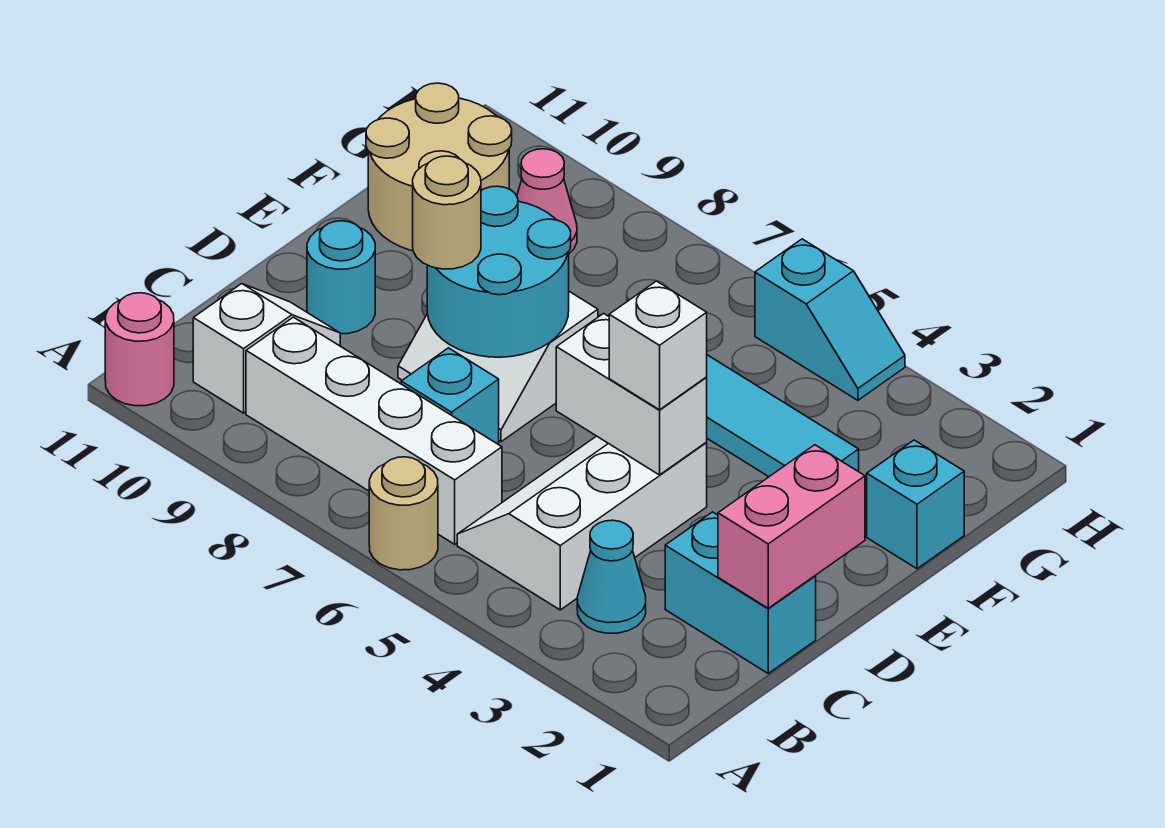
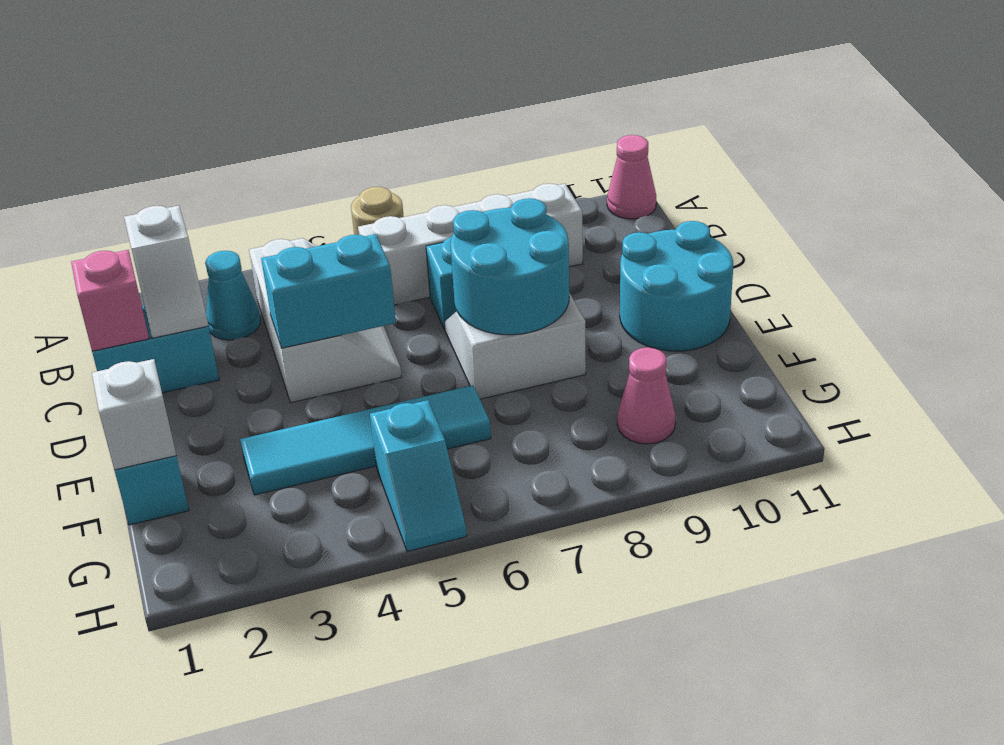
pink round brick A11 level 1 -> pink cone A11 level 1
white slope B10:C10 level 1 top B -> white slope B2:C2 level 2 top B
pink brick C1:D1 level 2 -> pink brick C1 level 2
white brick D4:D5 level 2 -> cyan brick D4:D5 level 2
white brick D4 level 3 -> white brick F1 level 2
tan round brick D8 level 3 -> none
cyan round brick D10 level 1 -> cyan round brick D10:E11 level 1
tan round brick F10:G11 level 1 -> none
cyan slope H4:H5 level 1 top 5 -> cyan slope G5:H5 level 1 top G

